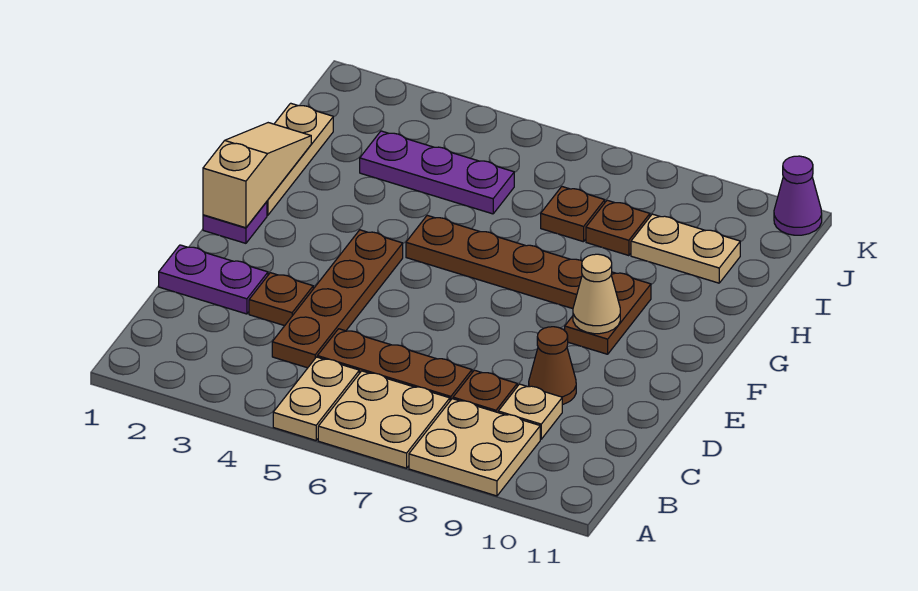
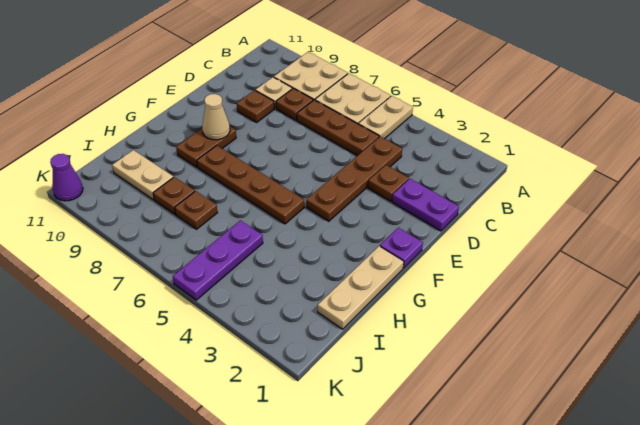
brown cone D9 level 1 -> brown plate D9 level 1
tan slope F1:H1 level 2 top F -> none
purple plate I3:I5 level 1 -> purple plate I5:K5 level 1

